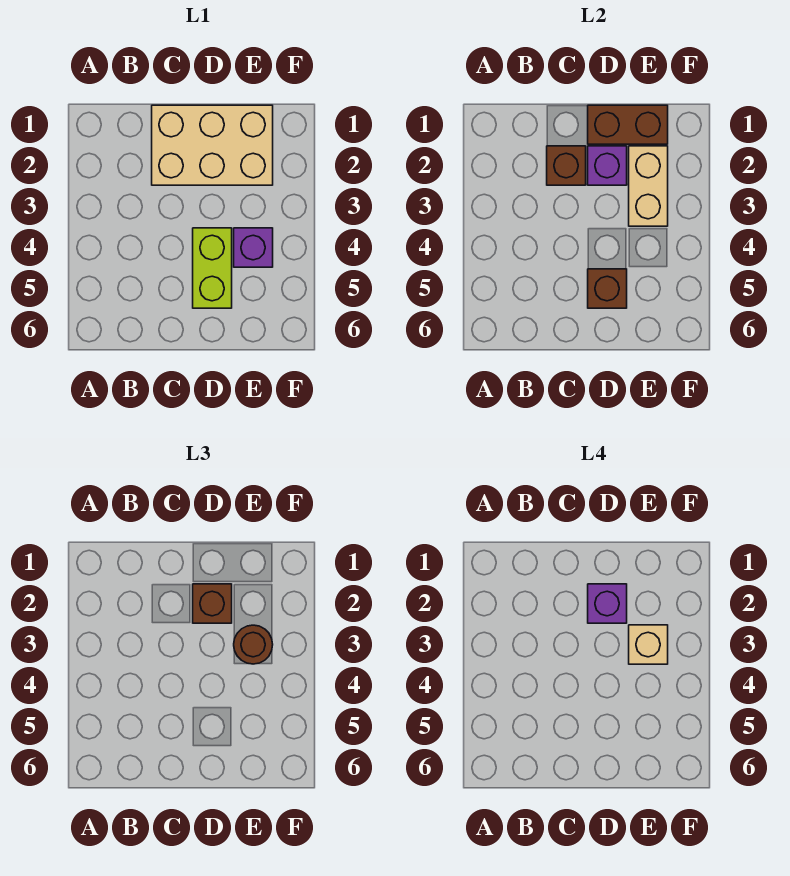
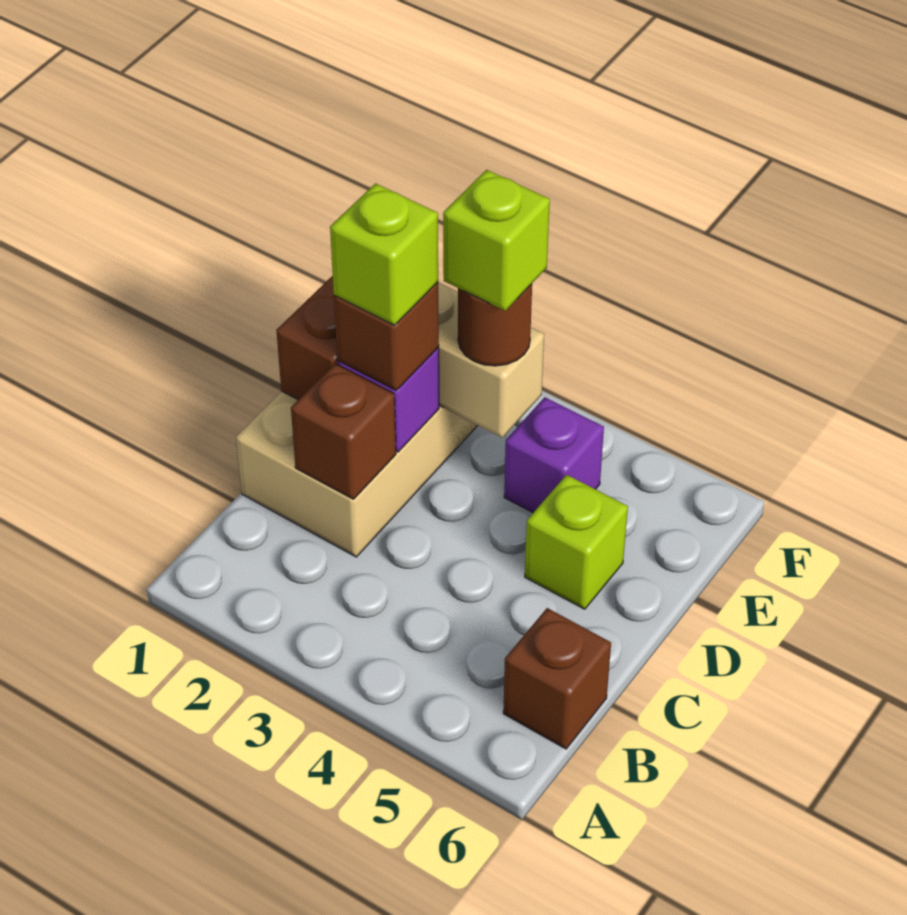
purple brick D2 level 4 -> lime brick D2 level 4
lime brick D4:D5 level 1 -> lime brick D5 level 1
brown brick D5 level 2 -> brown brick B6 level 1
tan brick E3 level 4 -> lime brick E3 level 4

